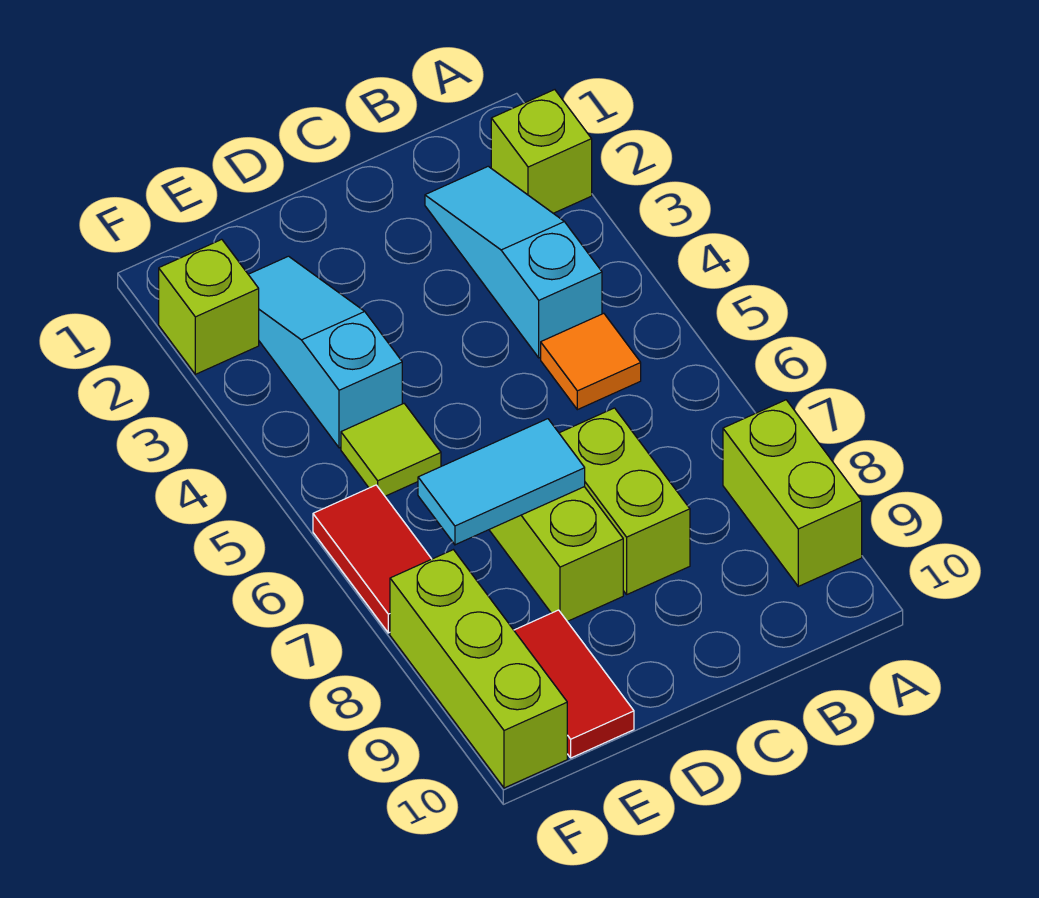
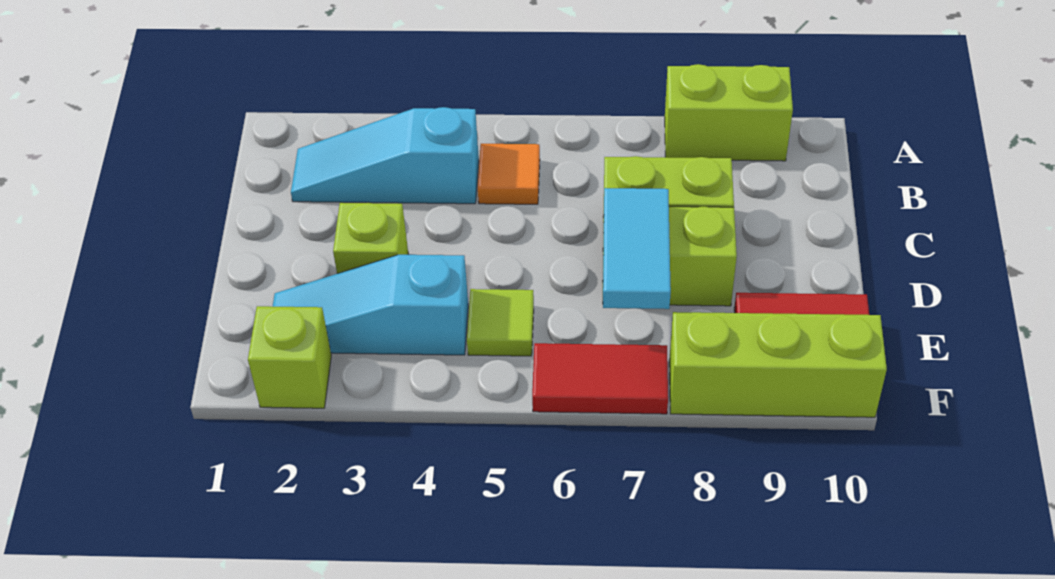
lime brick A2 level 1 -> lime brick D3 level 1

